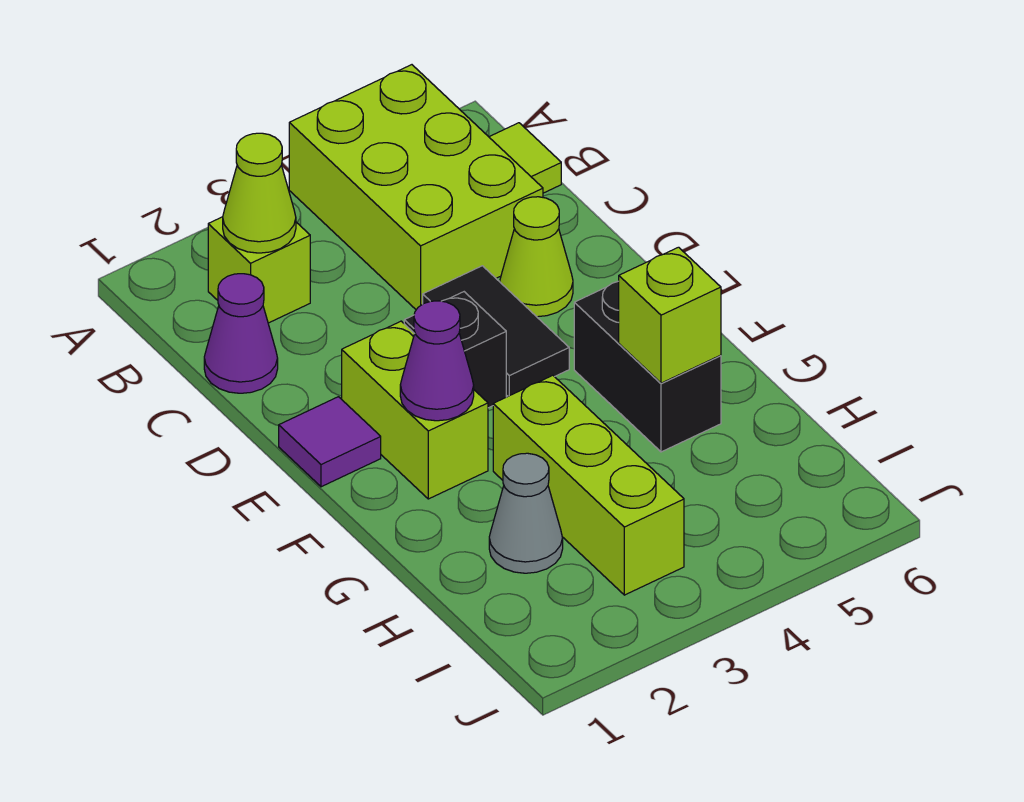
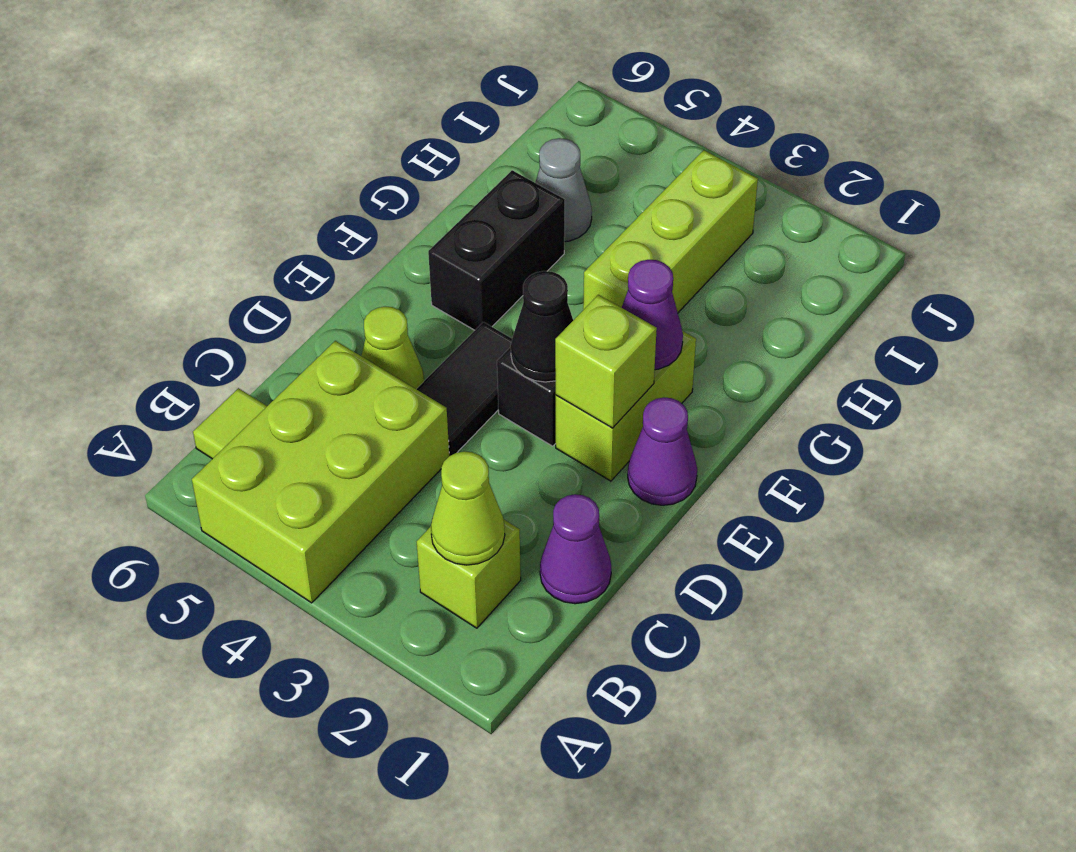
purple tile E1 level 1 -> purple cone E1 level 1
none -> black cone E3 level 2
lime brick G5 level 2 -> lime brick E2 level 2
grey cone H2 level 1 -> grey cone H5 level 1

